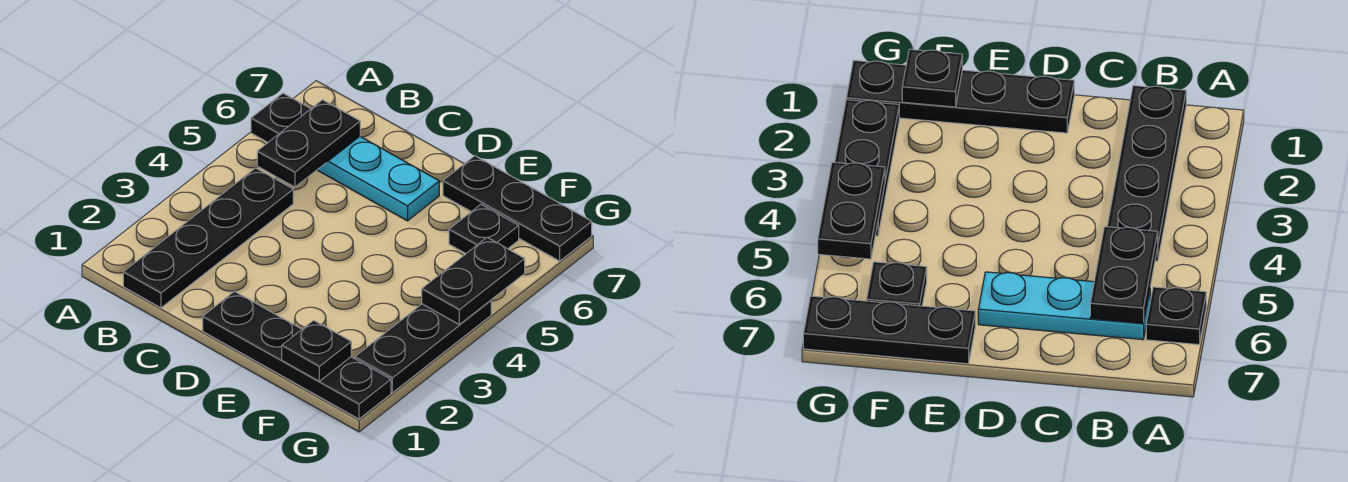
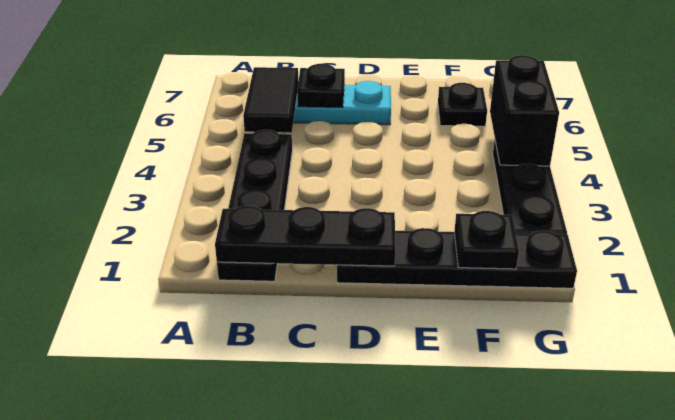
black plate A6 level 1 -> black plate C6 level 2
black plate B5:B6 level 2 -> black tile B5:B6 level 2
black plate E7:G7 level 1 -> black plate B1:D1 level 2
black plate G4:G5 level 2 -> black brick G4:G5 level 2

